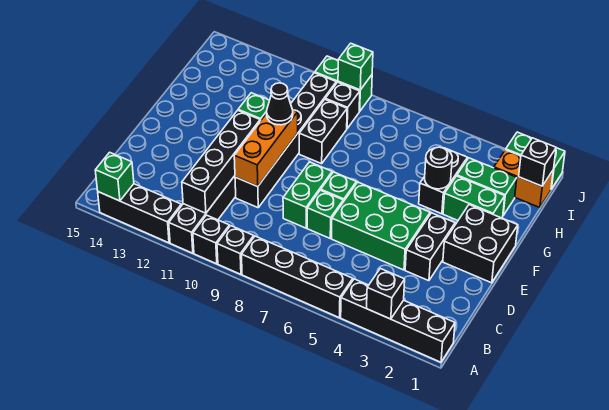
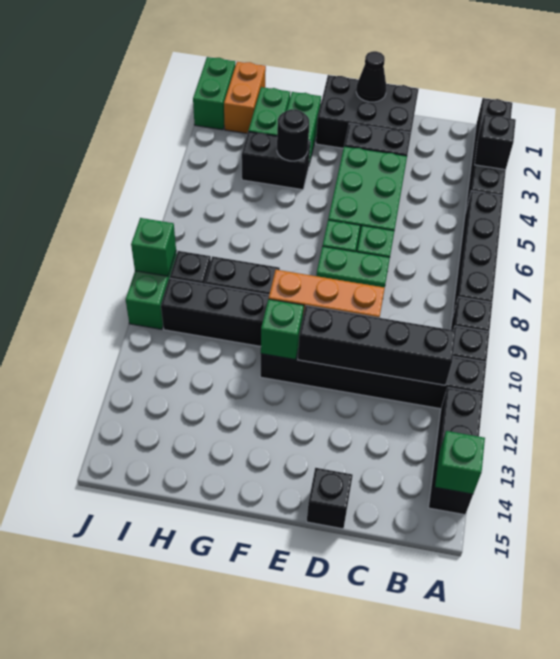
black brick E1:F2 level 1 -> black brick D1:F2 level 1
black cone F10 level 3 -> black cone E1 level 2
black brick I1 level 2 -> black brick D15 level 1

